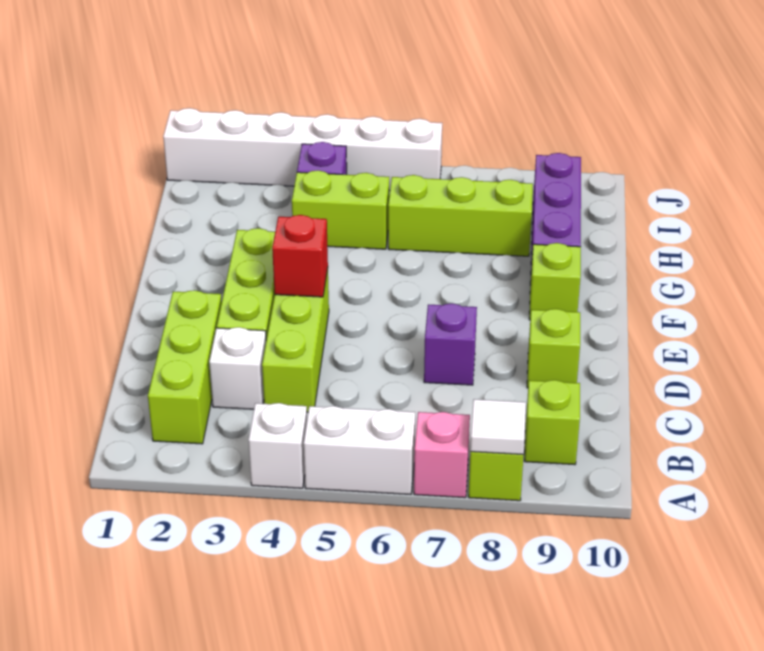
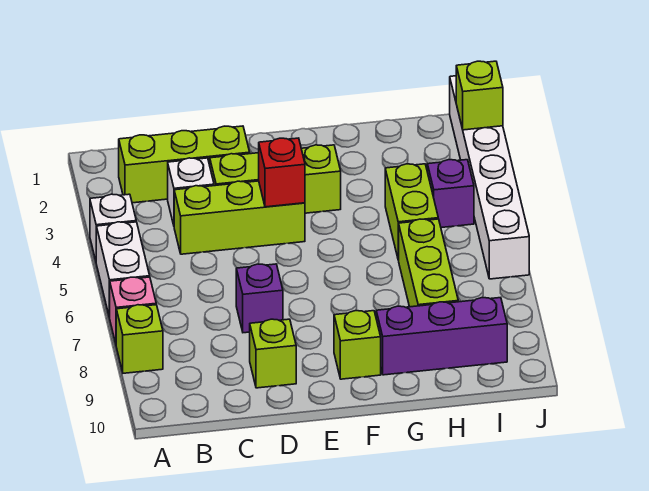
white tile A8 level 2 -> none
lime brick B9 level 1 -> lime brick J2 level 2

